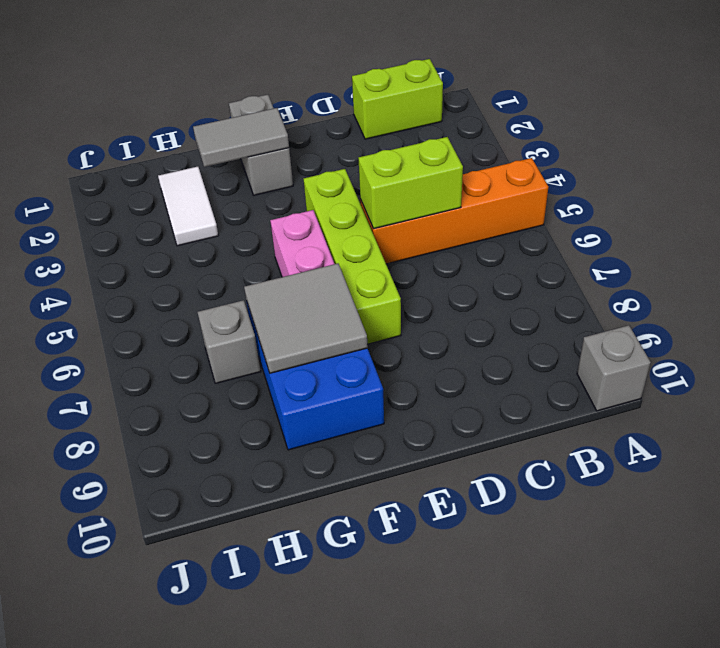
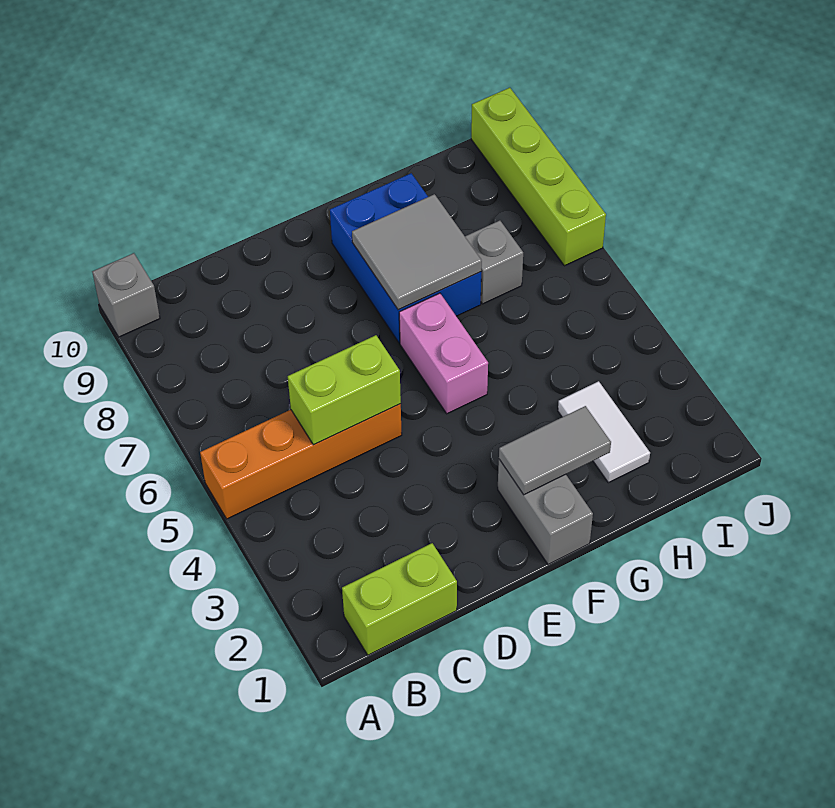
lime brick E4:E7 level 1 -> lime brick J7:J10 level 1

